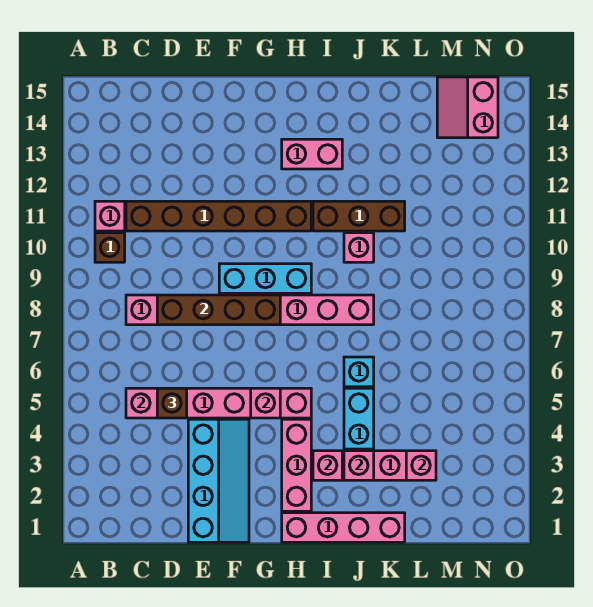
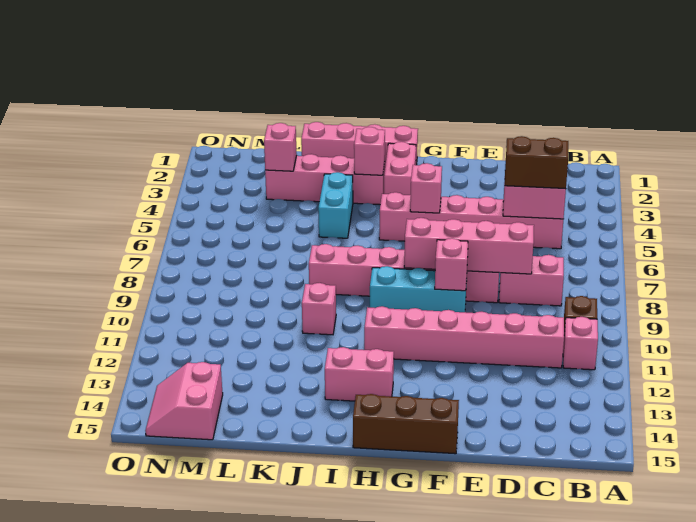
brown brick C11:H11 level 1 -> pink brick C11:H11 level 1
brown brick D5 level 3 -> brown brick C5:D5 level 3
brown brick D8:G8 level 2 -> pink brick D8:G8 level 2
cyan slope E1:F4 level 1 top E -> none
pink brick H2:H4 level 1 -> pink brick H2:H3 level 1
brown brick I11:K11 level 1 -> brown brick F15:H15 level 1
pink brick J3 level 2 -> pink brick F9 level 2
cyan brick J6 level 1 -> none
pink slope M14:N15 level 1 top N -> pink slope M14:N15 level 1 top M

